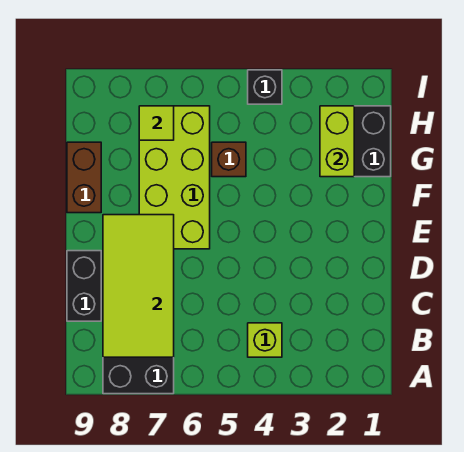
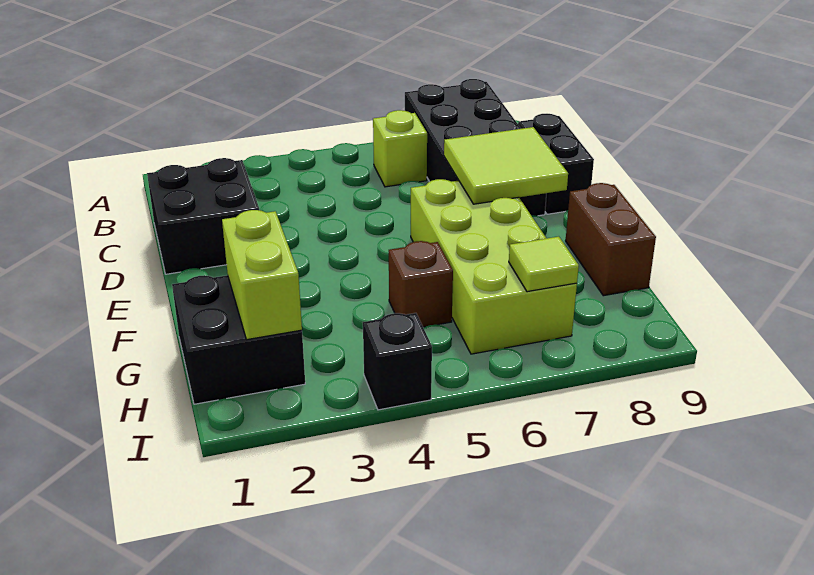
lime brick B4 level 1 -> lime brick B6 level 1
lime tile B7:E8 level 2 -> lime tile D7:E8 level 2
none -> black brick C1:D2 level 1

